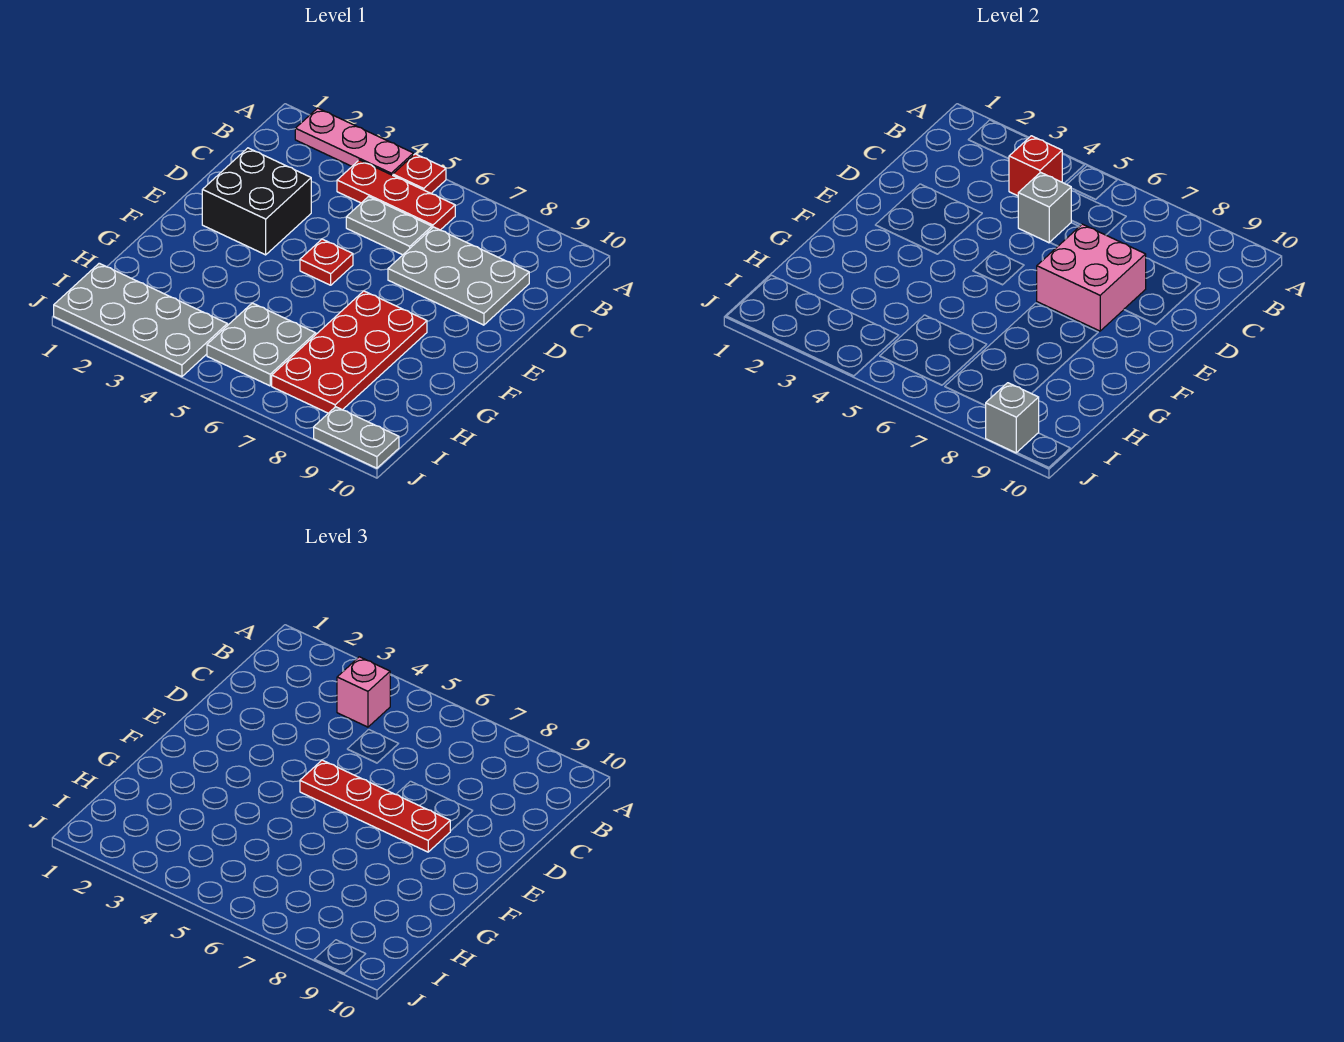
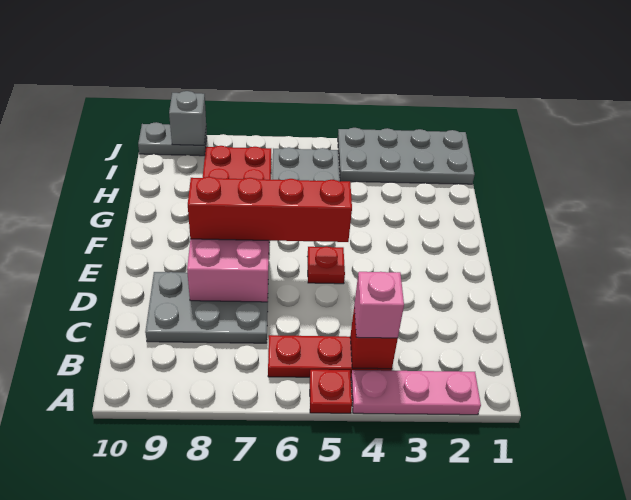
grey plate C5:C6 level 1 -> none
grey brick C5 level 2 -> none
black brick D2:E3 level 1 -> none
red plate E5:E8 level 3 -> red brick E5:E8 level 3

